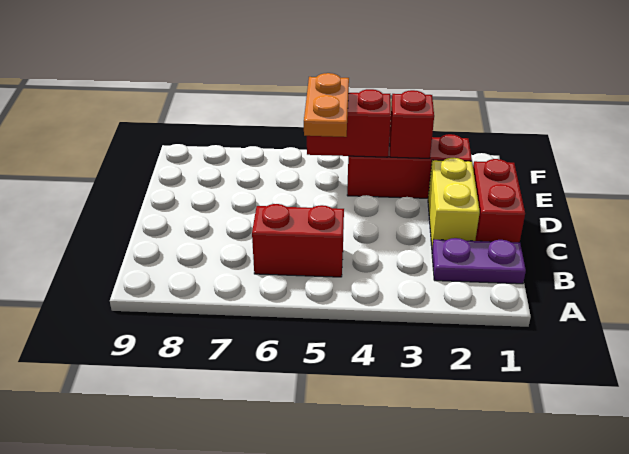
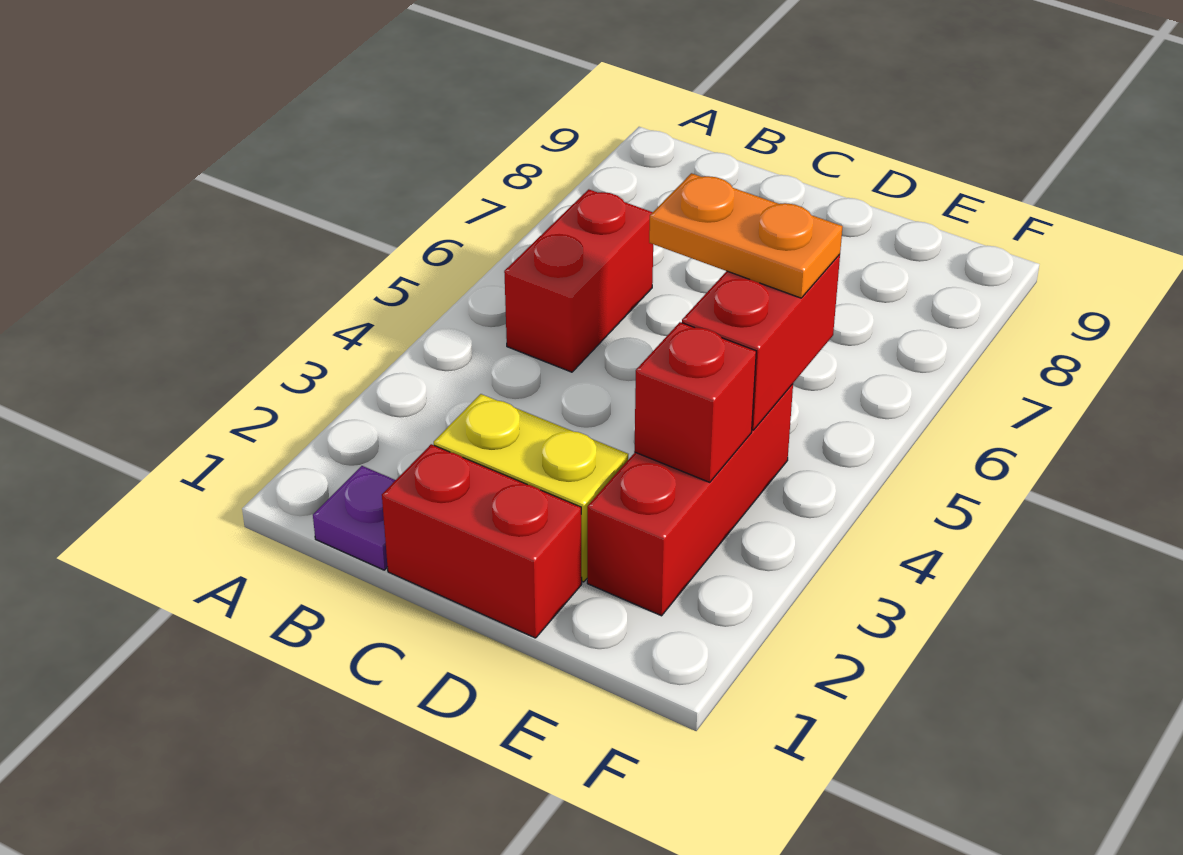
purple plate B1:B2 level 1 -> purple plate B1 level 1

